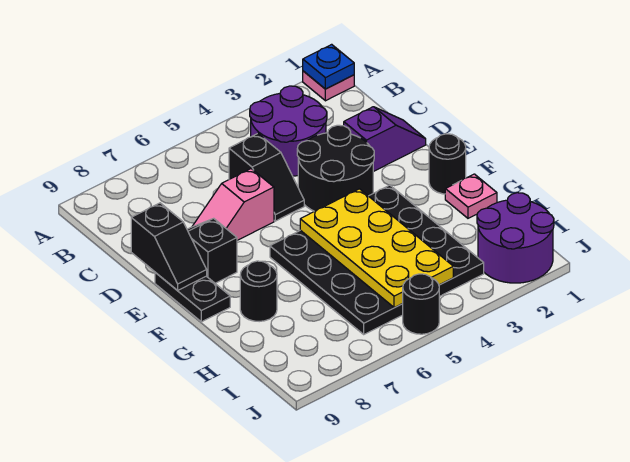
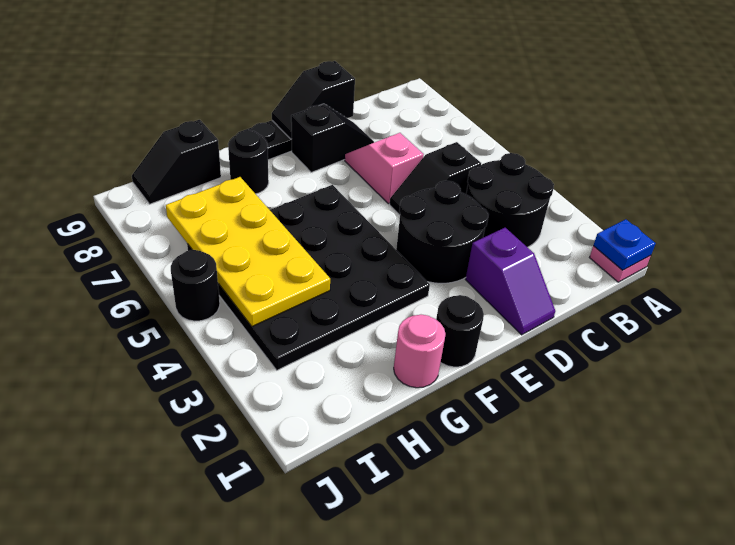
purple round brick B3:C4 level 1 -> black round brick B3:C4 level 1
yellow plate F4:I5 level 2 -> yellow plate H4:I7 level 2
pink plate G1 level 1 -> pink round brick G1 level 1
none -> black slope H9:I9 level 1 top H
purple round brick I1:J2 level 1 -> none

